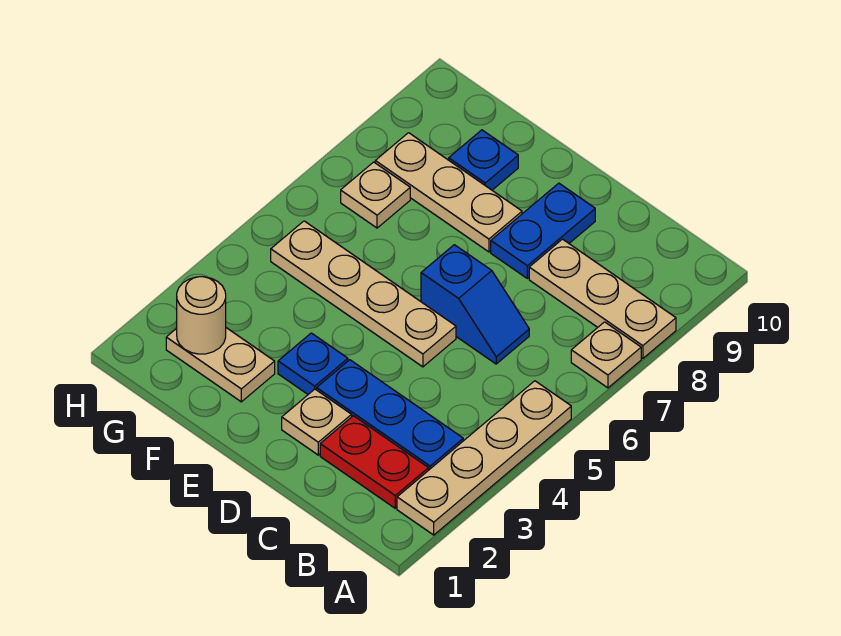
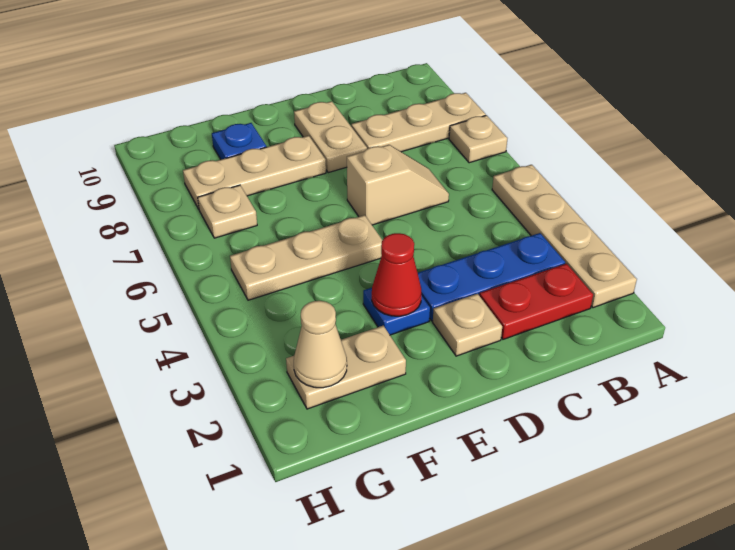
blue slope C6:D6 level 1 top D -> tan slope C6:D6 level 1 top D
tan plate D5:G5 level 1 -> tan plate E5:G5 level 1
blue plate D8:D9 level 1 -> tan plate D8:D9 level 1
none -> red cone E3 level 2
tan round brick G2 level 2 -> tan cone G2 level 2

